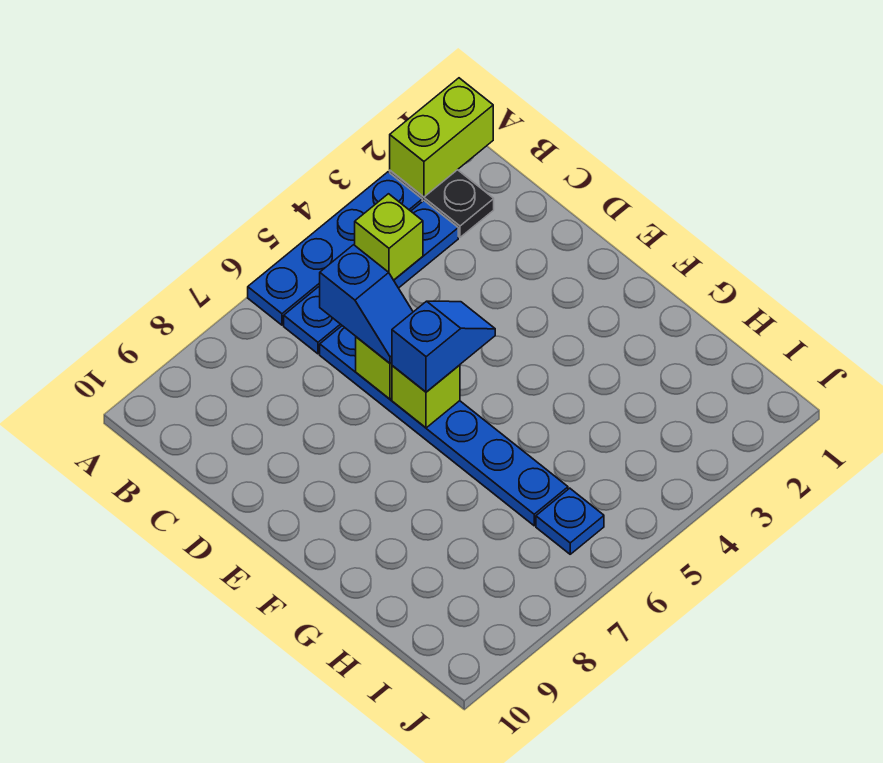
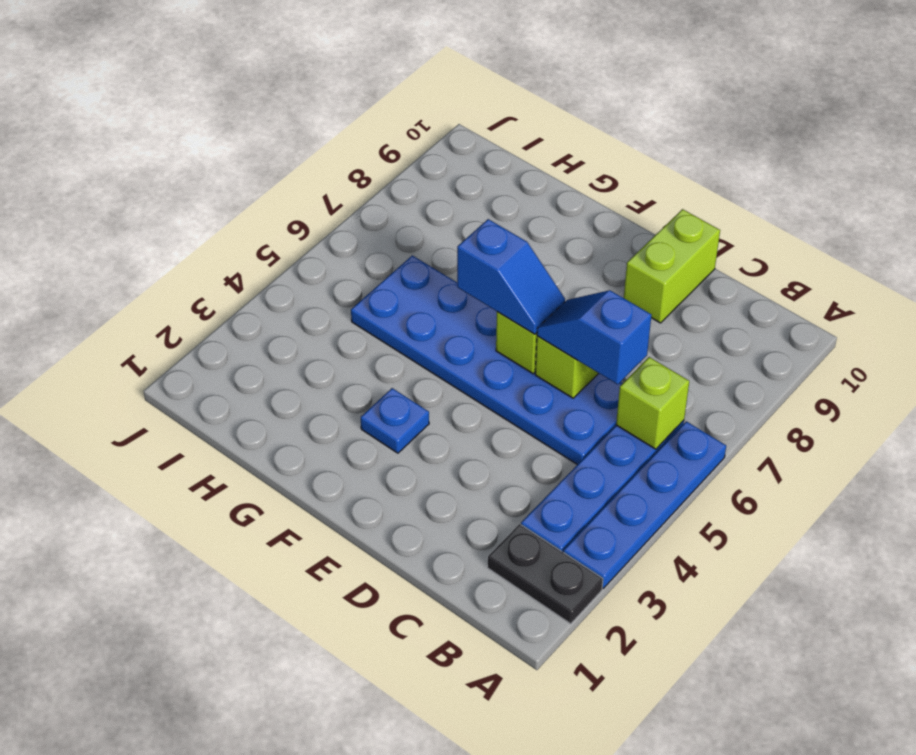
lime brick A1:A2 level 2 -> lime brick D9:D10 level 1
lime brick B4 level 2 -> lime brick B6 level 2
blue plate C6:H6 level 1 -> blue plate C5:H6 level 1
blue slope E5:E6 level 3 top 6 -> blue slope E6:F6 level 3 top F
blue plate I6 level 1 -> blue plate F3 level 1

